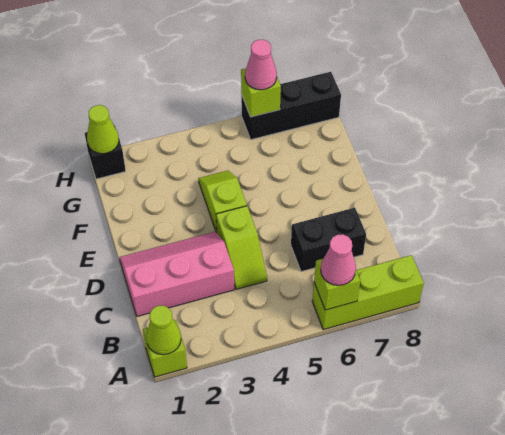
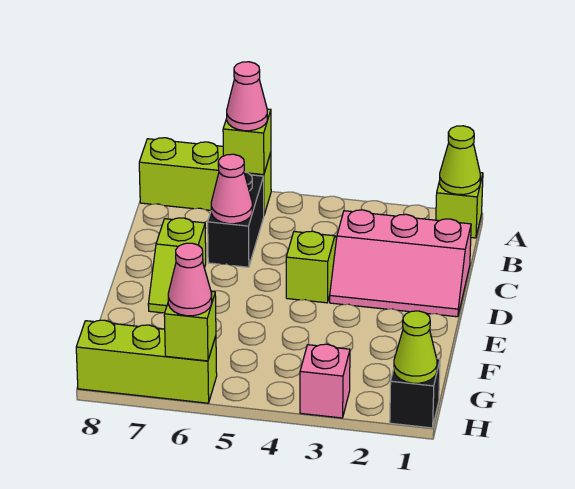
black brick C6:C7 level 1 -> black brick B6:C6 level 1
none -> pink cone C6 level 2
lime slope E4:F4 level 1 top E -> lime slope D7:E7 level 1 top D
none -> pink brick H3 level 1
black brick H6:H8 level 1 -> lime brick H6:H8 level 1

